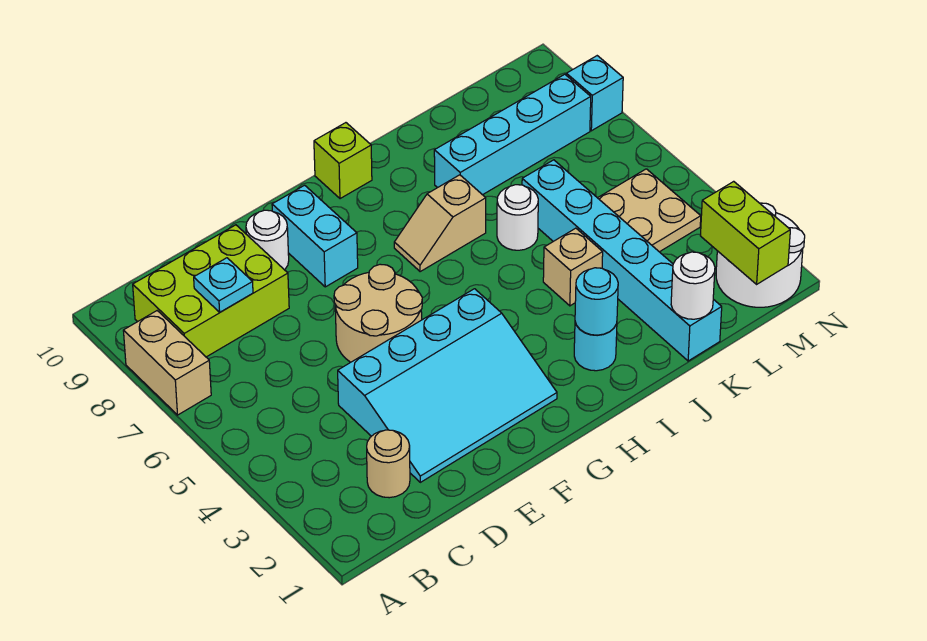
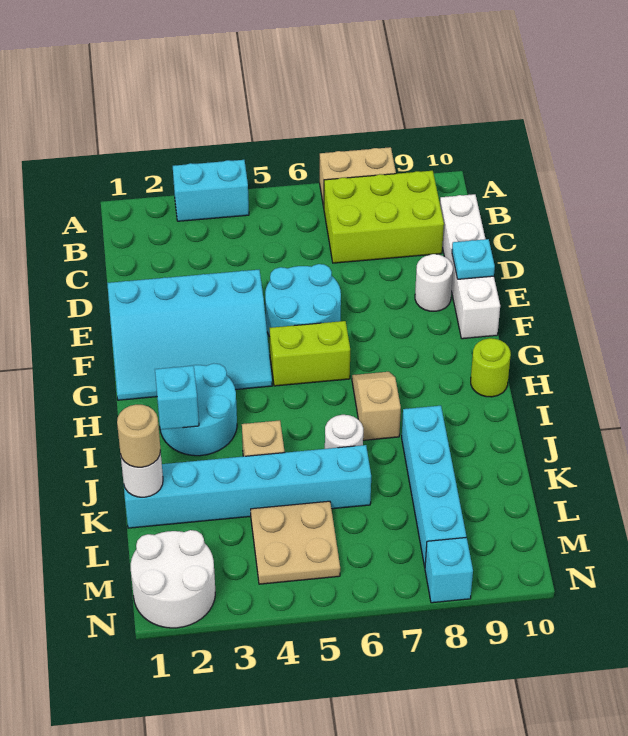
lime brick B8:D9 level 1 -> lime brick B7:C9 level 1
tan round brick C2 level 1 -> tan round brick K1 level 3
cyan plate C8 level 2 -> cyan plate E10 level 2
none -> white brick C10:F10 level 1
cyan slope D2:G4 level 1 top 4 -> cyan slope E1:G4 level 1 top E
tan round brick E5:F6 level 1 -> cyan round brick E5:F6 level 1
cyan brick F8:F9 level 1 -> cyan brick A3:A4 level 1
lime brick H10 level 1 -> lime round brick H10 level 1
cyan round brick I2 level 1 -> cyan round brick H2:I3 level 1
cyan round brick I2 level 2 -> cyan brick I2 level 2
lime brick M1:M2 level 2 -> lime brick G5:G6 level 1

